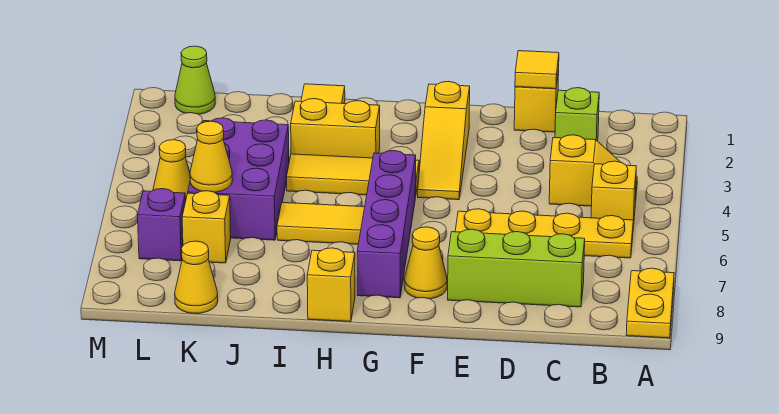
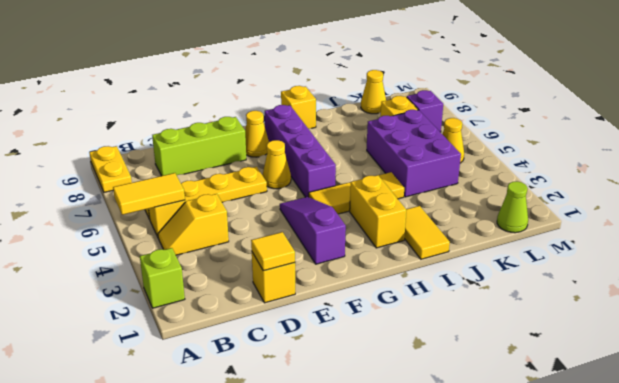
lime brick C2 level 1 -> lime brick A2 level 1
yellow slope F2:F4 level 1 top 2 -> purple slope F2:F4 level 1 top 2
yellow brick H3:I3 level 1 -> yellow brick H2:H3 level 1
yellow tile H6:I6 level 1 -> yellow tile A5:B5 level 2
yellow cone K6 level 2 -> yellow cone F6 level 1

